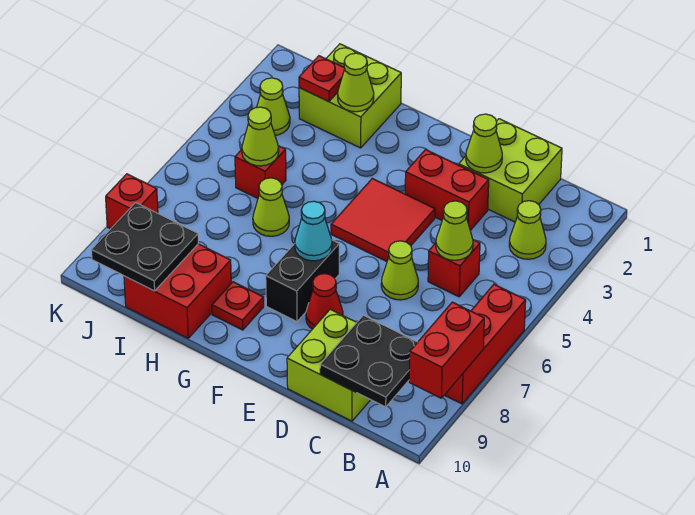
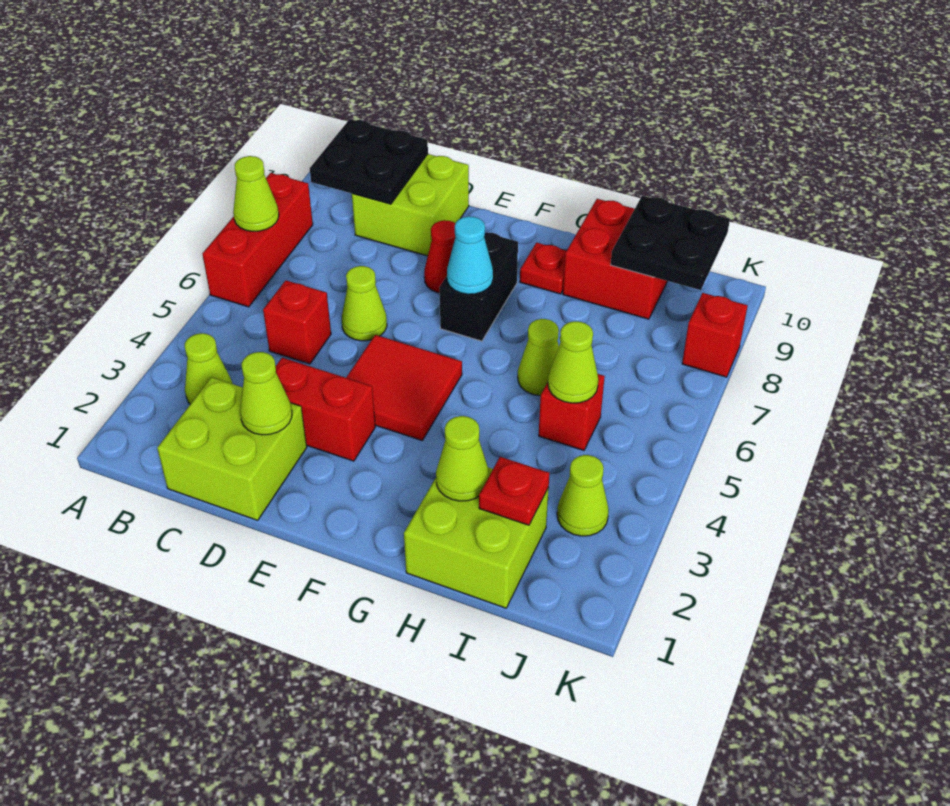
red brick A8:A9 level 2 -> none
lime cone C5 level 2 -> lime cone A7 level 2

